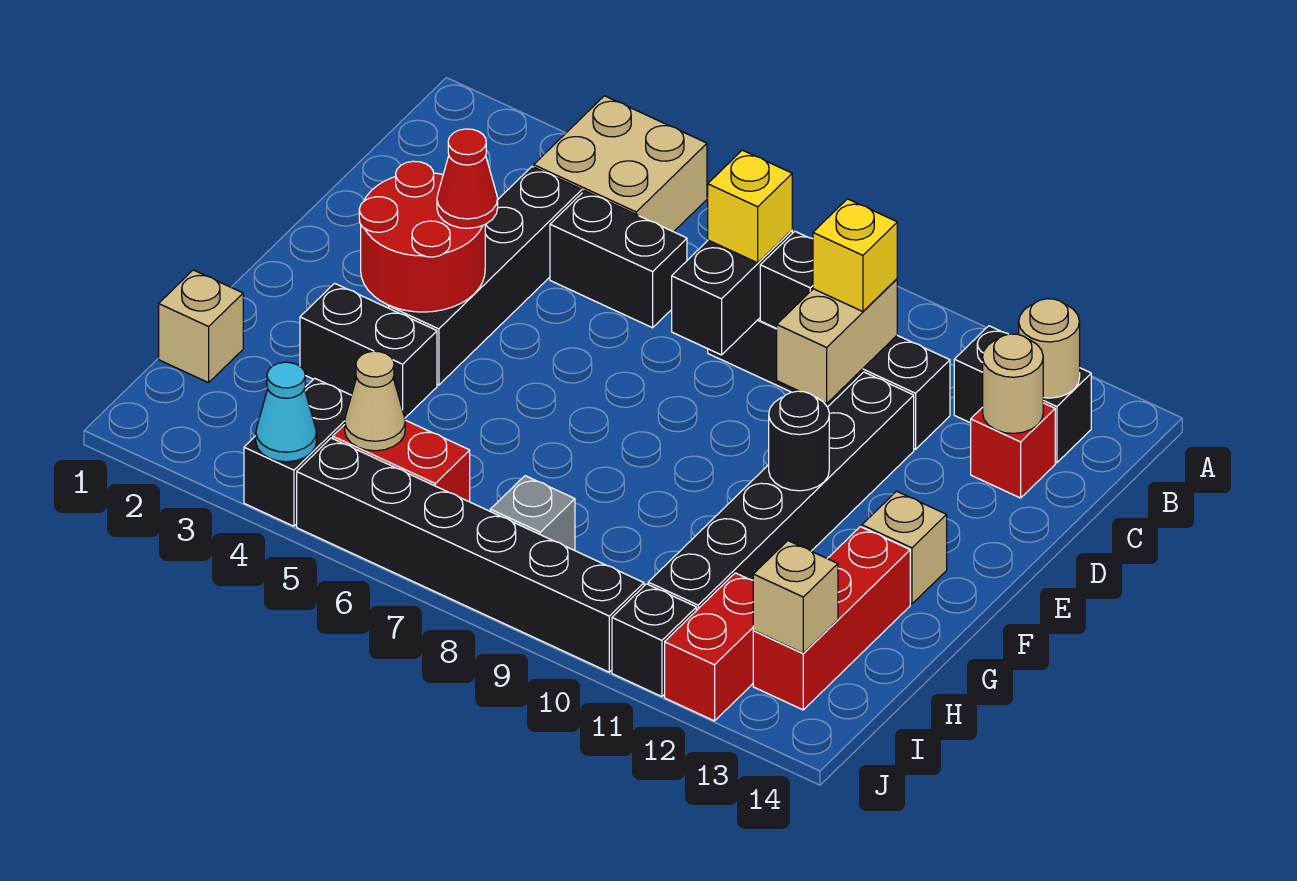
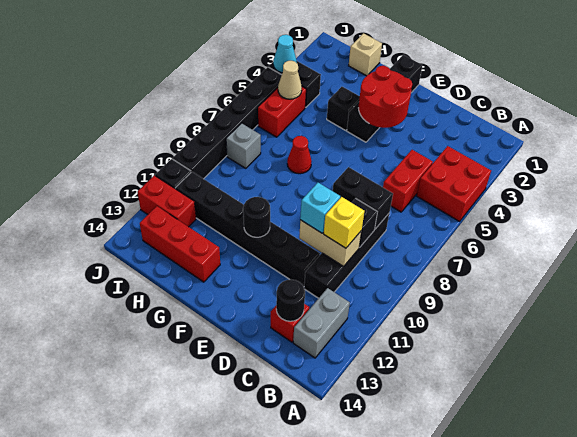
tan brick A4:B5 level 1 -> red brick A4:B5 level 1
black brick B12:B13 level 1 -> grey brick B12:B13 level 1
tan round brick B13 level 2 -> none
black brick C4:F4 level 1 -> black brick F1:F4 level 1
black brick C5:C6 level 1 -> red brick C5:C6 level 1
yellow brick C8 level 3 -> none
tan round brick C13 level 2 -> black round brick C13 level 2
none -> cyan brick D10 level 3
red cone E4 level 3 -> red cone G7 level 1
tan brick F13 level 1 -> none
black brick G3:G4 level 1 -> black brick G4 level 1
tan brick I13 level 2 -> none

